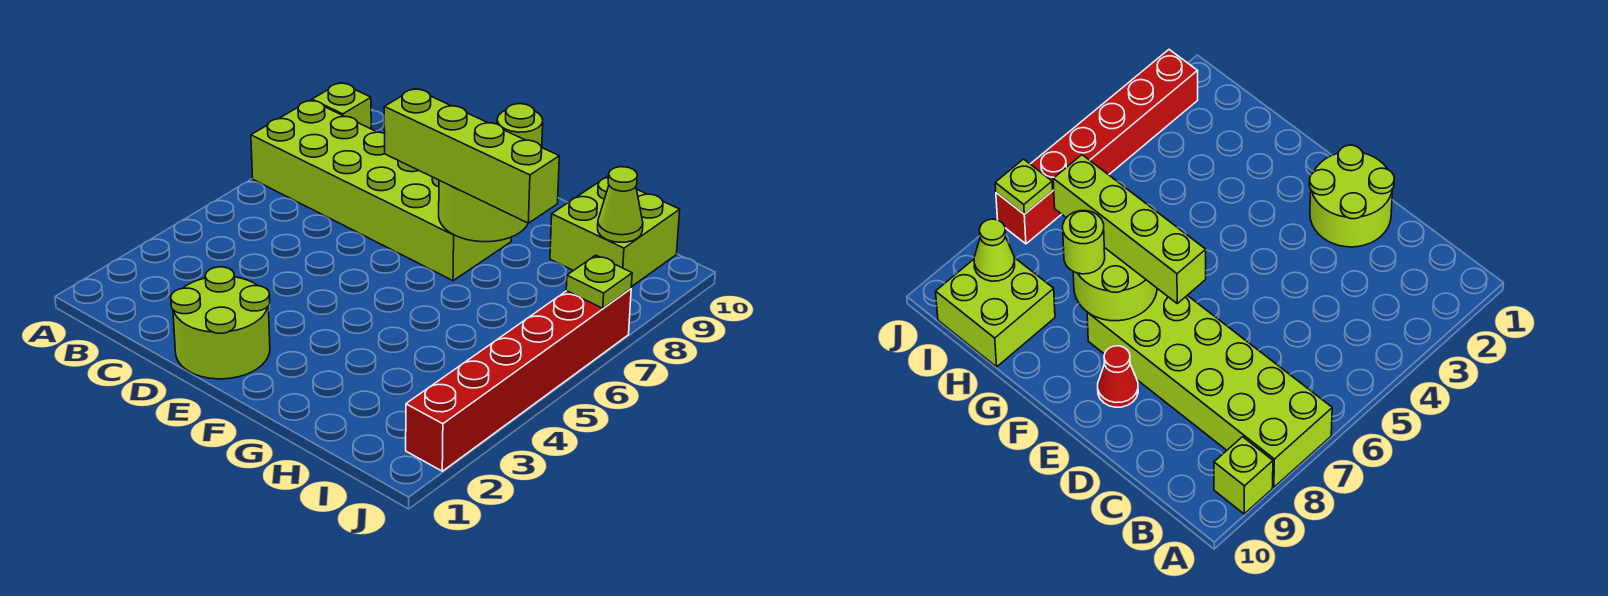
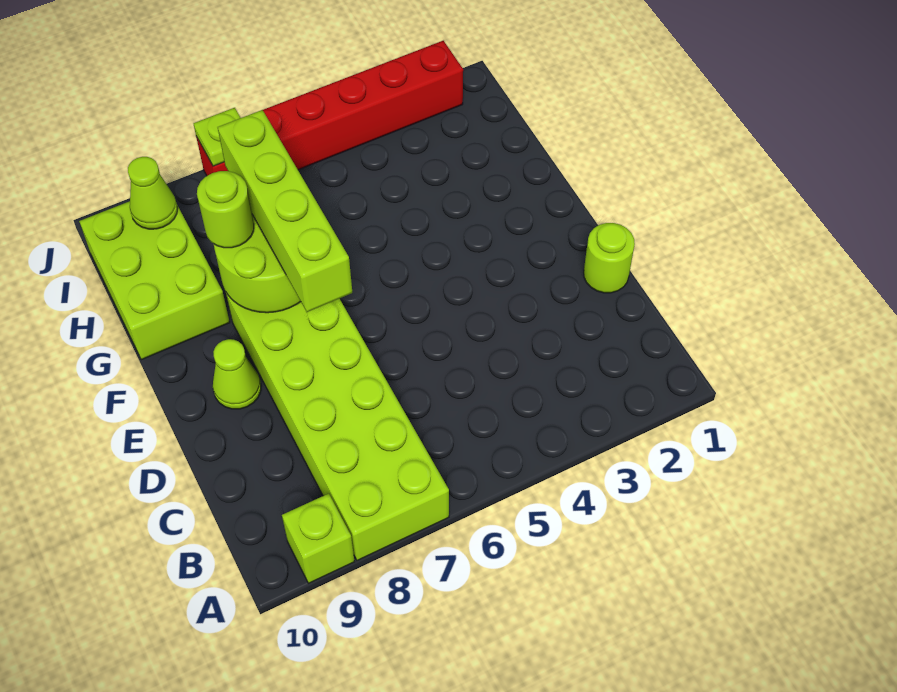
lime round brick D1:E2 level 1 -> lime round brick D1 level 1
red cone E9 level 1 -> lime cone E9 level 1
lime brick H9:I10 level 1 -> lime brick G9:I10 level 1

